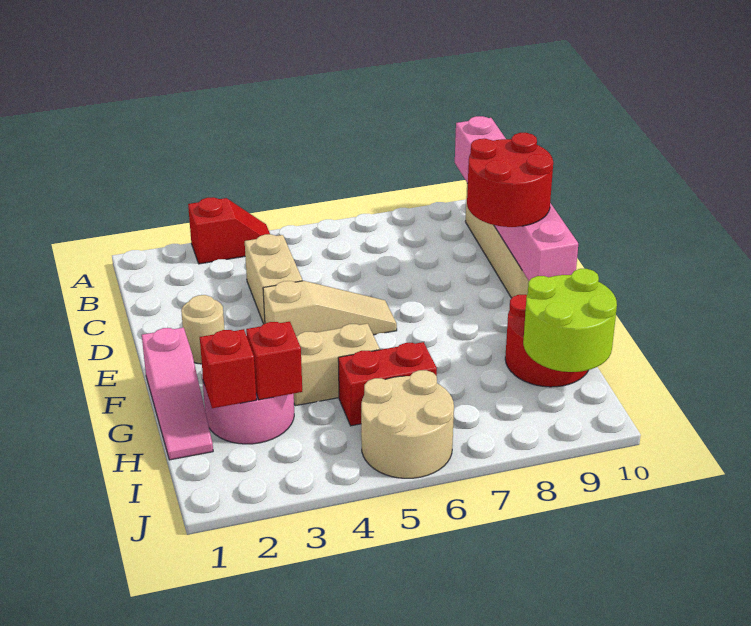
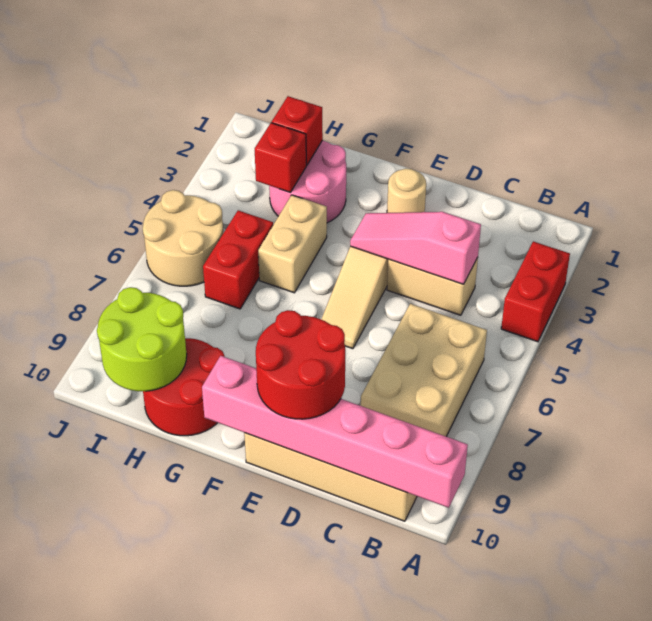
red slope A3:A4 level 1 top 3 -> red brick A3:A4 level 1
none -> tan brick B6:C8 level 1
pink slope F1:H1 level 1 top F -> pink slope C4:E4 level 2 top C

